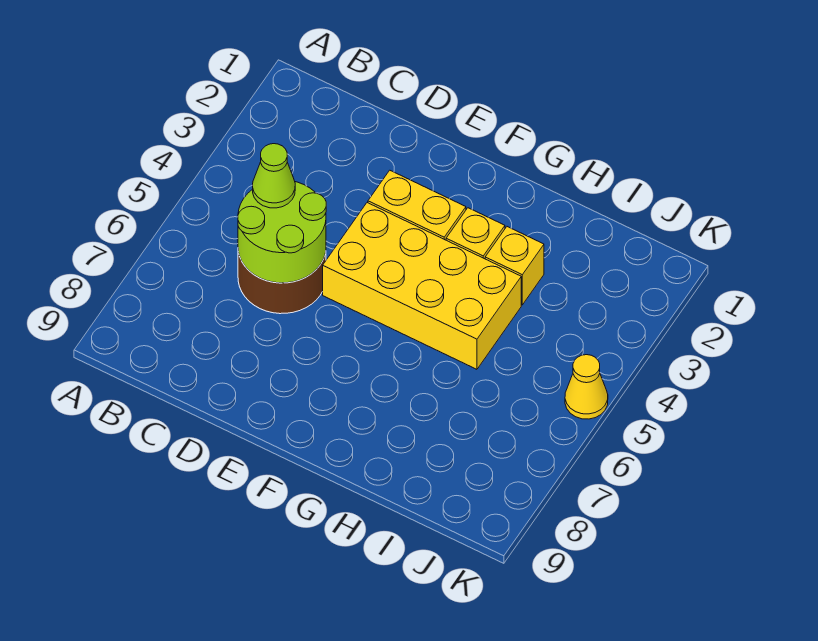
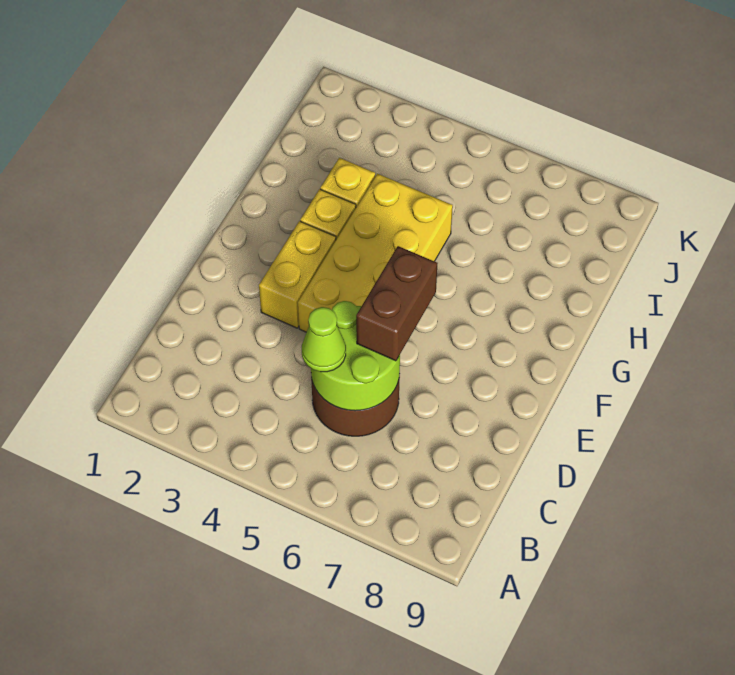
none -> brown brick D6:E6 level 3
yellow cone K5 level 1 -> none

